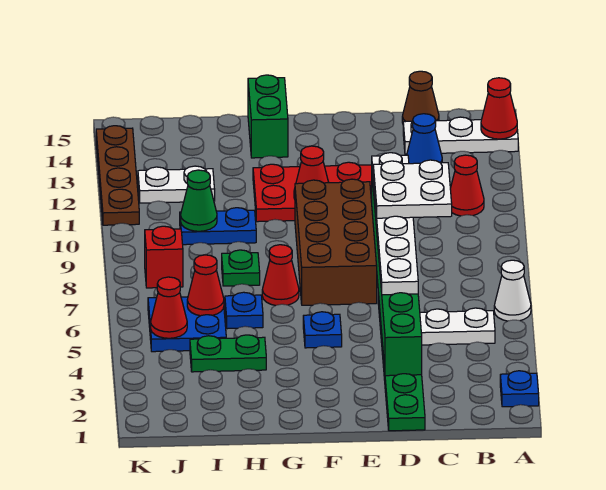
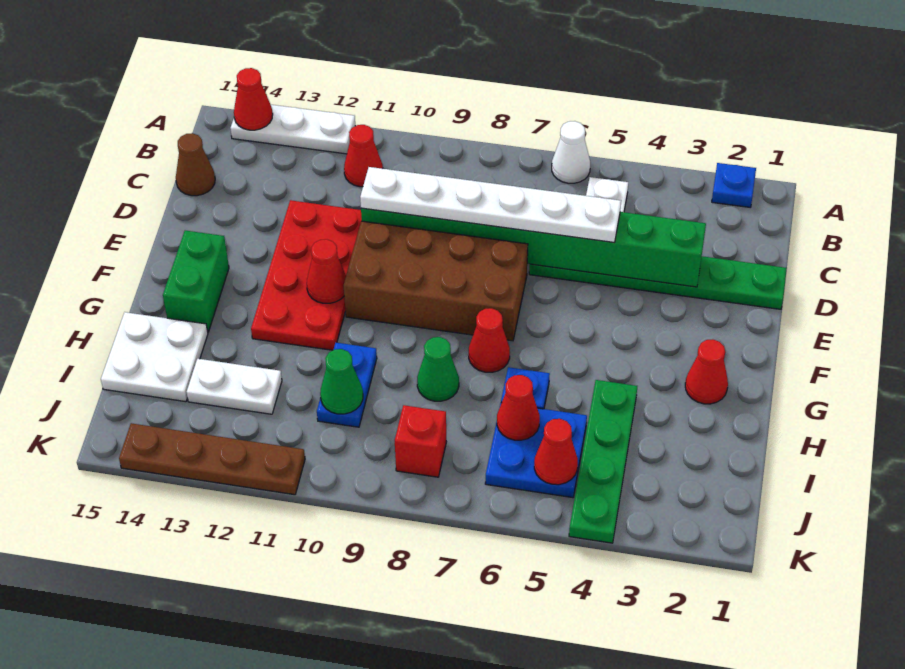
white plate A14:C14 level 1 -> white plate A12:A14 level 1
white plate C8:D9 level 4 -> white plate H14:I15 level 1
blue cone C13 level 1 -> none
blue plate F5 level 1 -> none
none -> red cone G2 level 1
green brick G14:G15 level 1 -> green brick F14:G14 level 1
green plate H4:I4 level 1 -> green plate H4:K4 level 1
green plate H8 level 1 -> green cone H8 level 1
white plate I12:J12 level 1 -> white plate I12:I13 level 1

